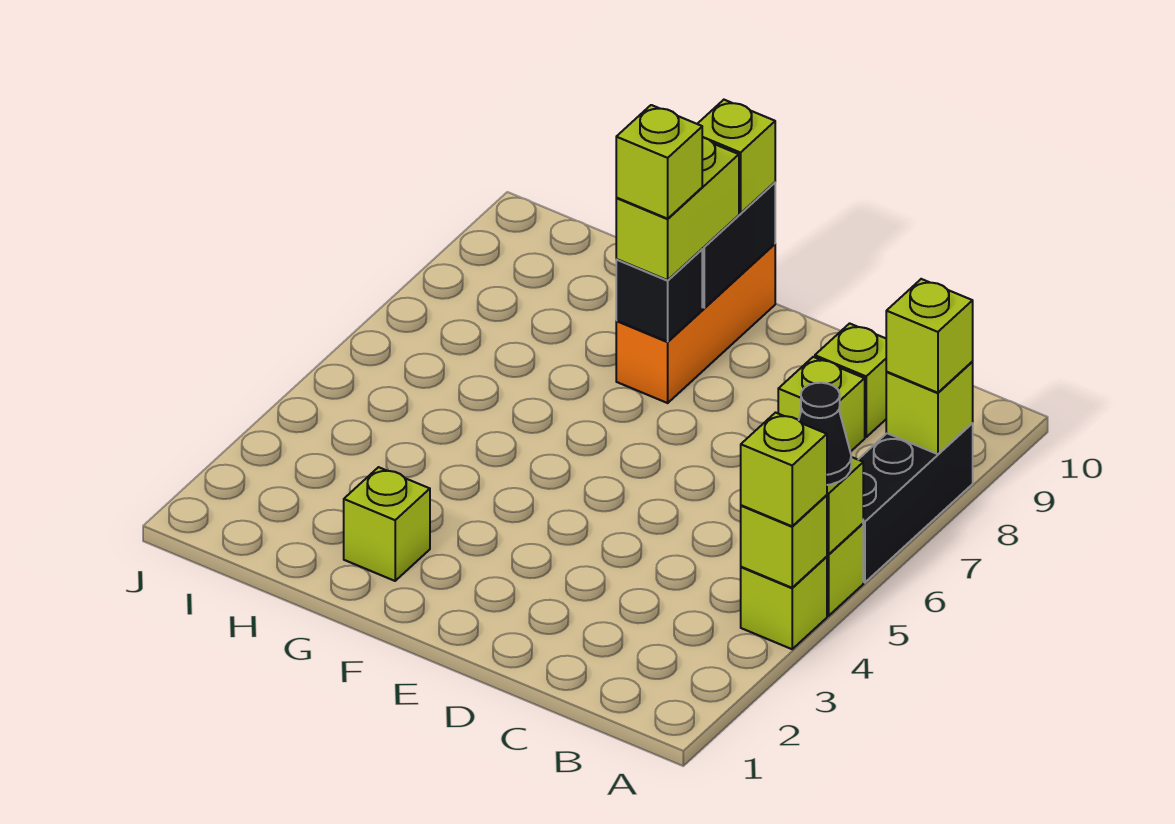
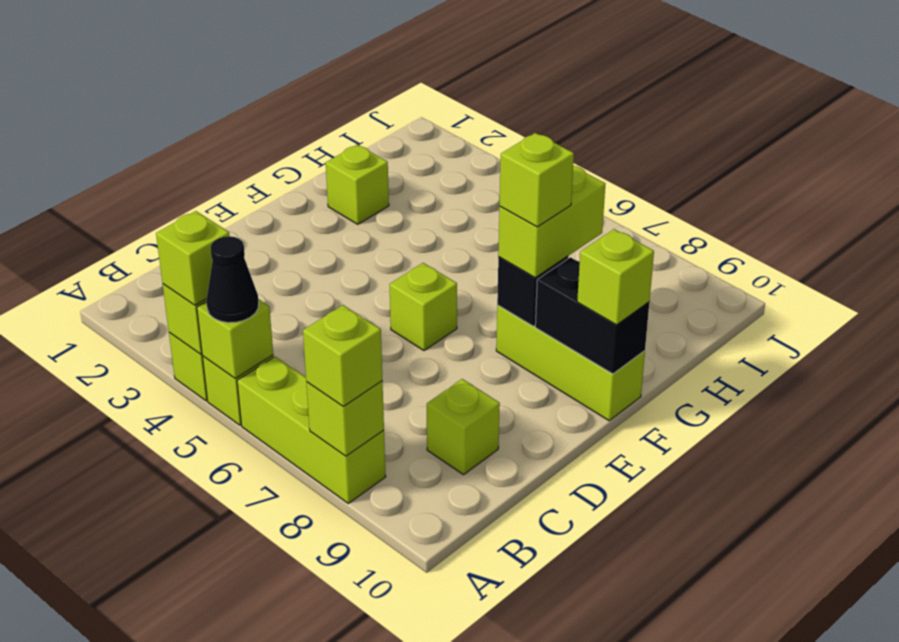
black brick A6:A8 level 1 -> lime brick A6:A8 level 1
lime brick C8 level 1 -> lime brick E6 level 1
orange brick F8:F10 level 1 -> lime brick F8:F10 level 1
lime brick F8:F9 level 3 -> lime brick F8:G8 level 3

